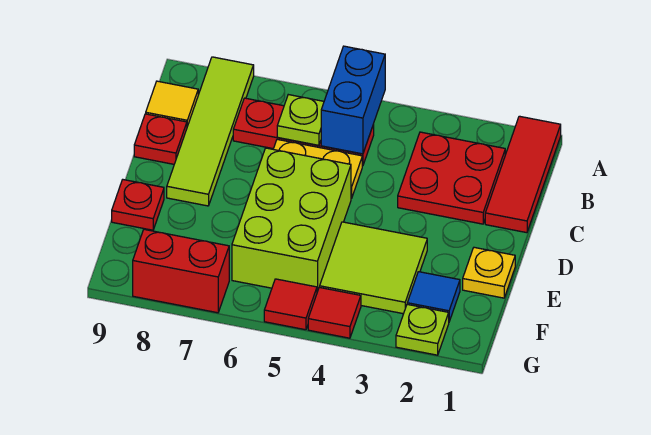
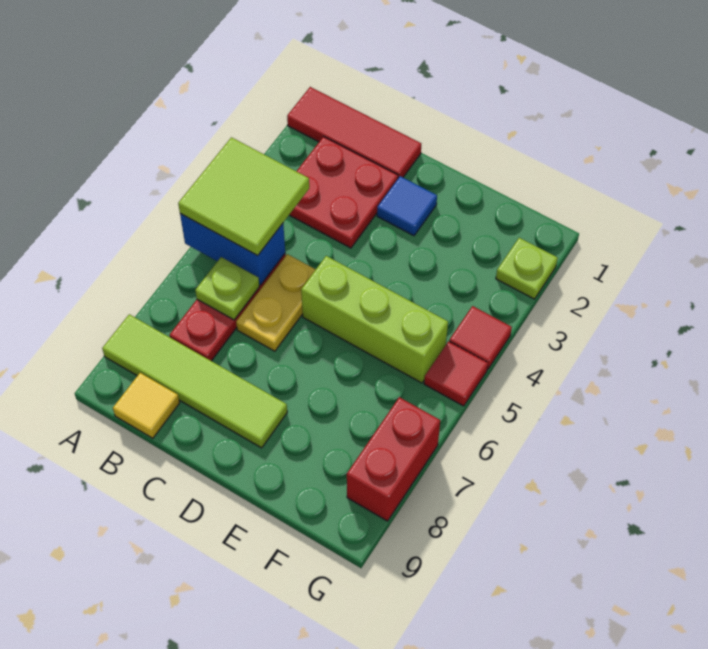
red plate C9 level 1 -> none
lime brick D5:F6 level 1 -> lime brick D5:F5 level 1
yellow plate E1 level 1 -> none
lime tile E3:F4 level 1 -> lime tile A4:B5 level 3
red plate E9 level 1 -> none
blue tile F2 level 1 -> blue tile D2 level 1

